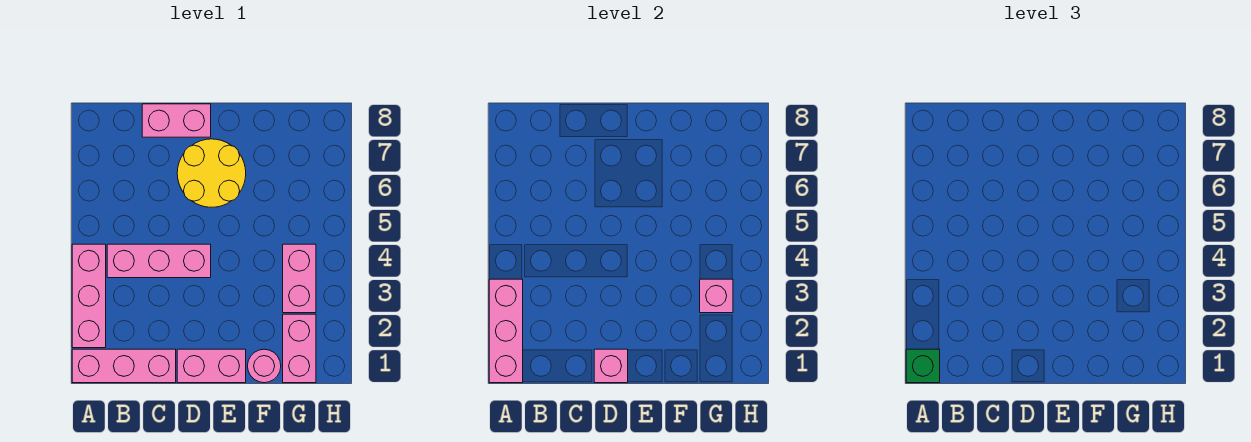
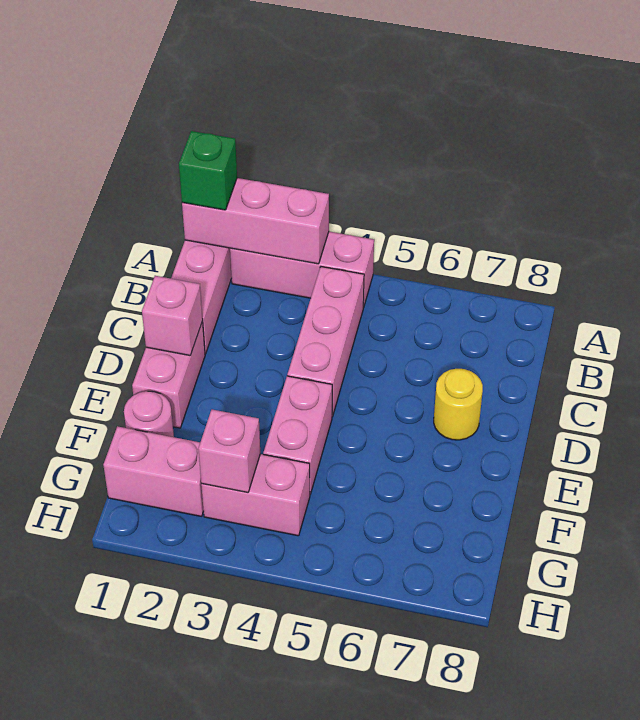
pink brick C8:D8 level 1 -> pink brick E4:F4 level 1
yellow round brick D6:E7 level 1 -> yellow round brick D7 level 1

